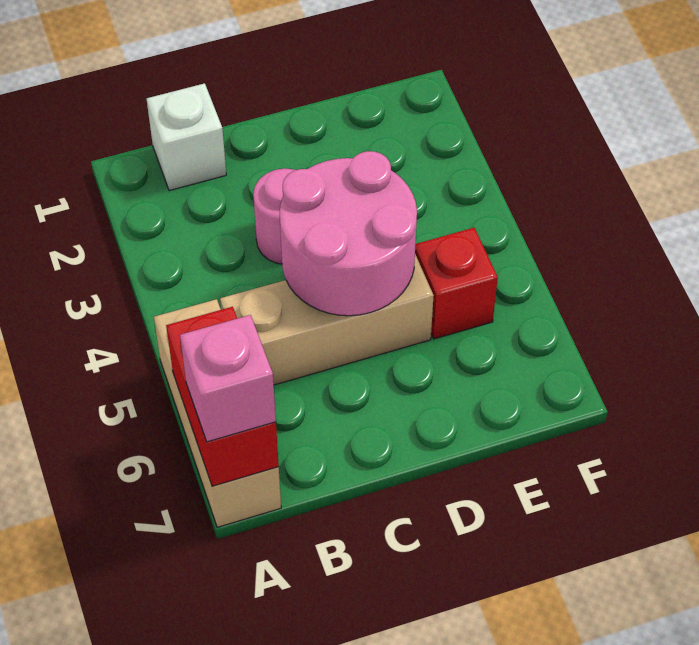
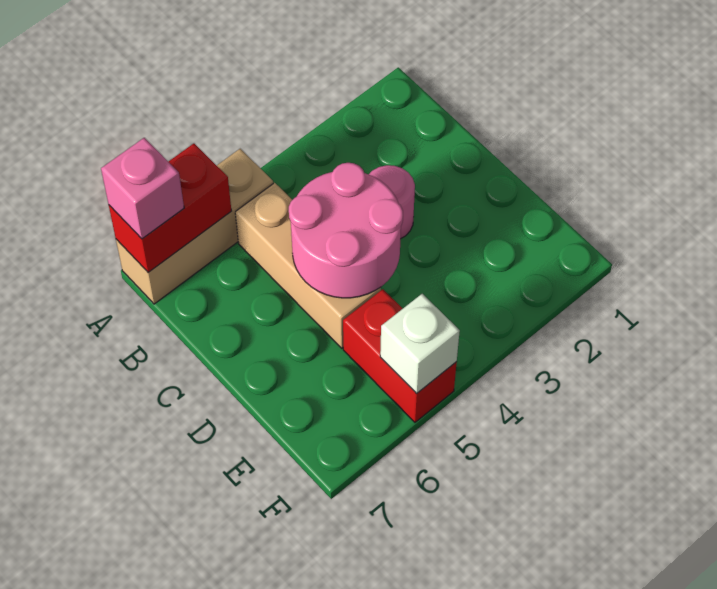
white brick B1 level 1 -> white brick F5 level 2
red brick E5 level 1 -> red brick E5:F5 level 1

